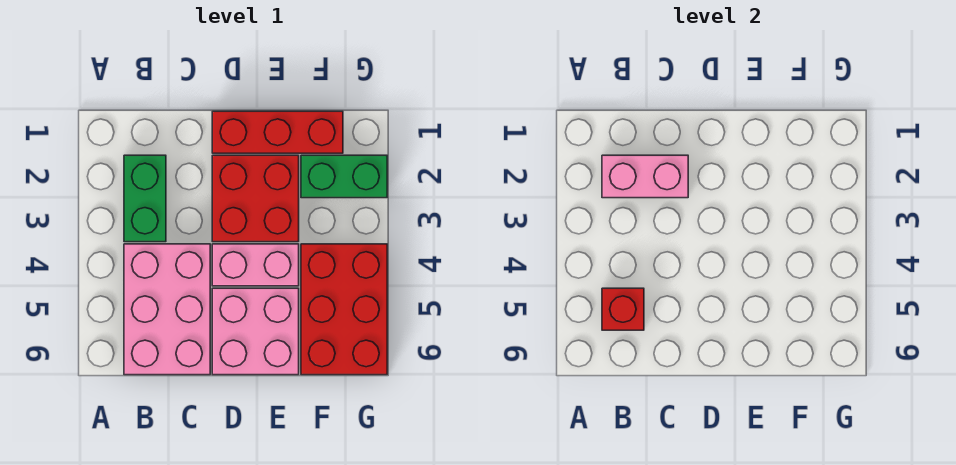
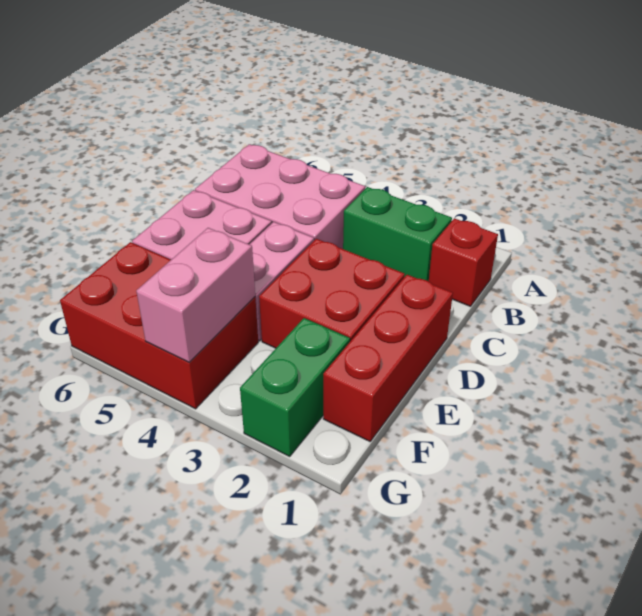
pink brick B2:C2 level 2 -> pink brick F4:G4 level 2
red brick B5 level 2 -> red brick B1 level 1

